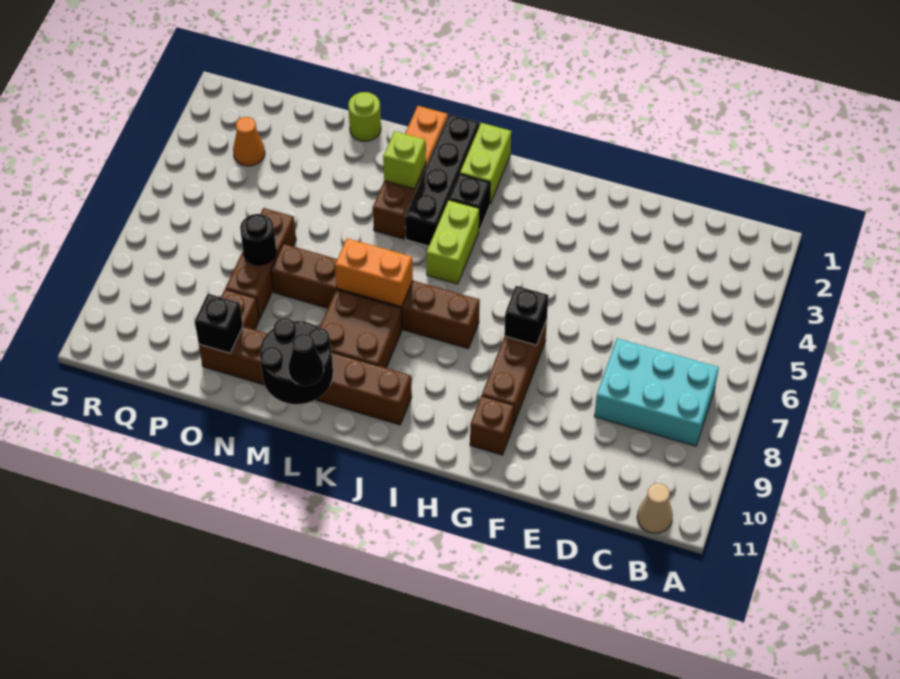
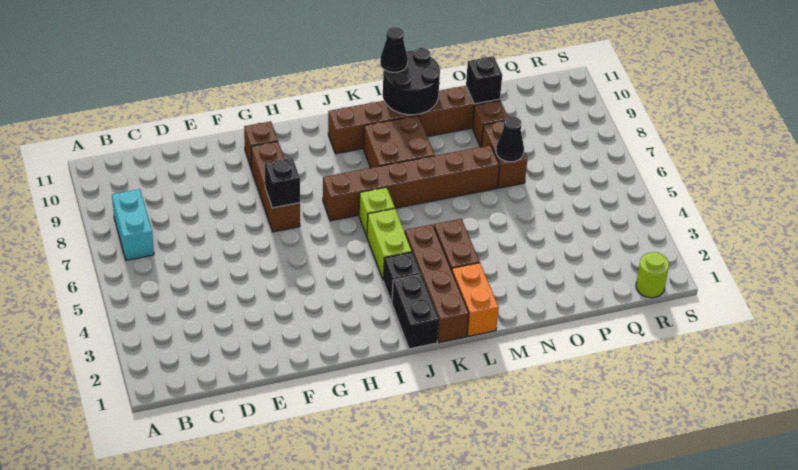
cyan brick B7:D8 level 1 -> cyan brick B7:B8 level 1
tan cone B11 level 1 -> none
lime brick J1:J2 level 1 -> black brick J1:J2 level 1
black brick K1:K4 level 1 -> brown brick K1:K4 level 1
orange brick K7:L7 level 2 -> none
lime brick L3 level 2 -> lime brick J6 level 1
lime round brick N1 level 1 -> lime round brick R1 level 1
brown brick O6:O8 level 1 -> brown brick O7:O8 level 1
black round brick O7 level 2 -> black cone O7 level 2
orange cone Q3 level 1 -> none

